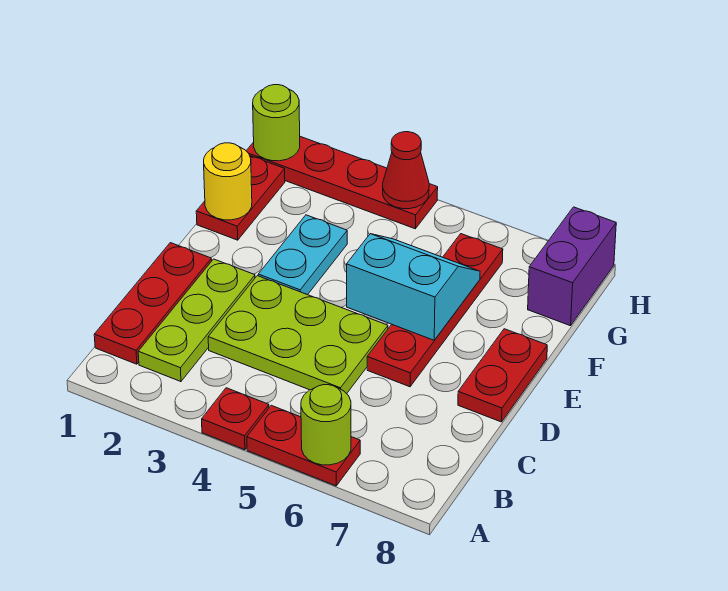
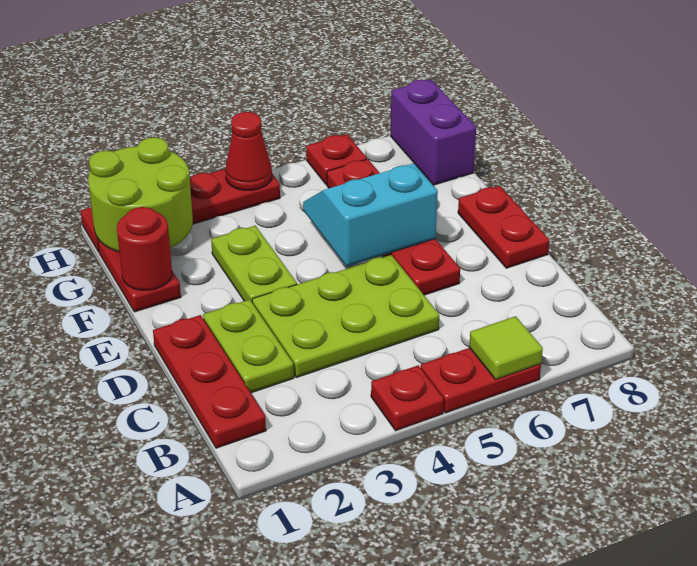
lime round brick A6 level 2 -> lime tile A6 level 2
lime plate B2:D2 level 1 -> lime plate C2:D2 level 1
cyan plate E3:F3 level 1 -> lime plate E3:F3 level 1
yellow round brick F1 level 2 -> red round brick F1 level 2
lime round brick H1 level 2 -> lime round brick G1:H2 level 2
none -> red plate H6 level 1

